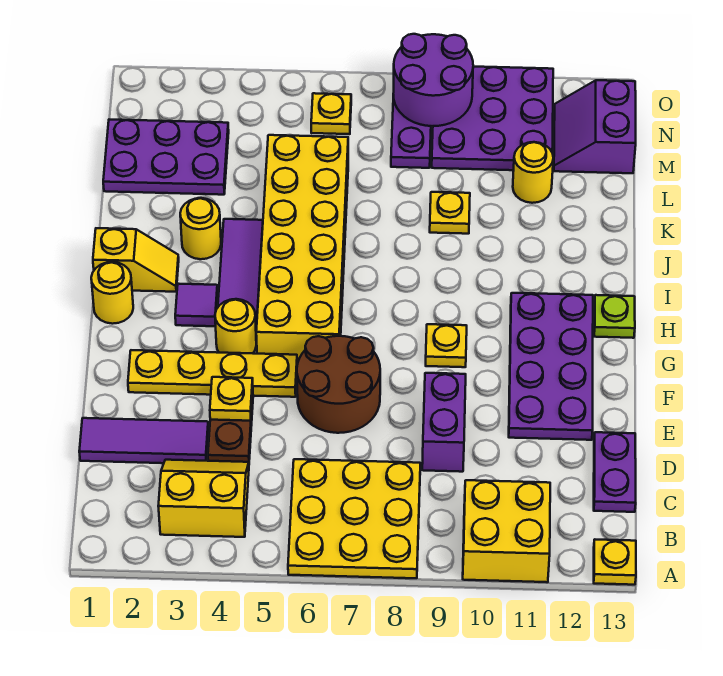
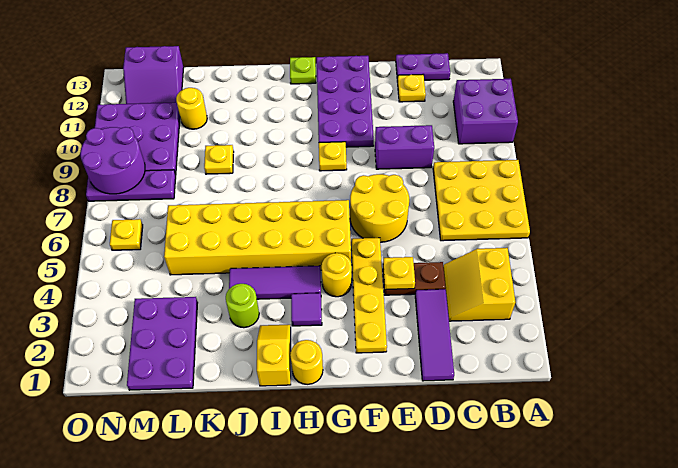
yellow brick A10:B11 level 1 -> purple brick A10:B11 level 1
yellow plate A13 level 1 -> yellow plate D12 level 1
brown round brick E6:F7 level 1 -> yellow round brick E6:F7 level 1
purple plate E11:H12 level 1 -> purple plate F10:G13 level 1
yellow round brick J3 level 1 -> lime round brick J3 level 1

